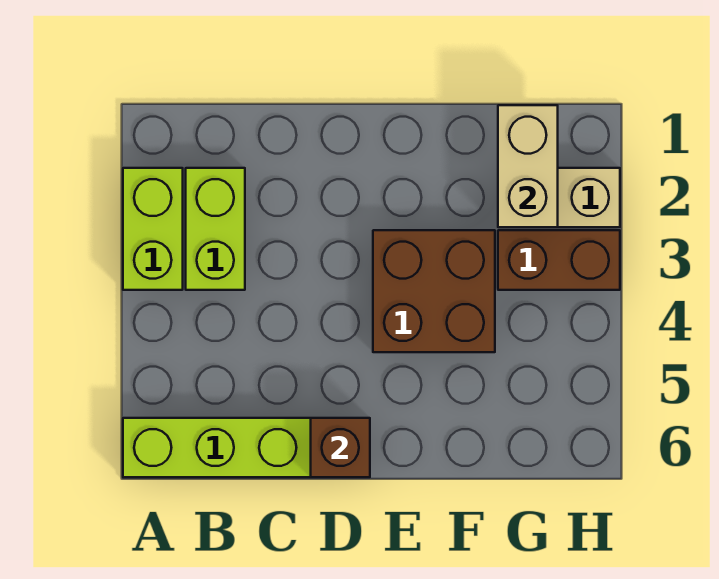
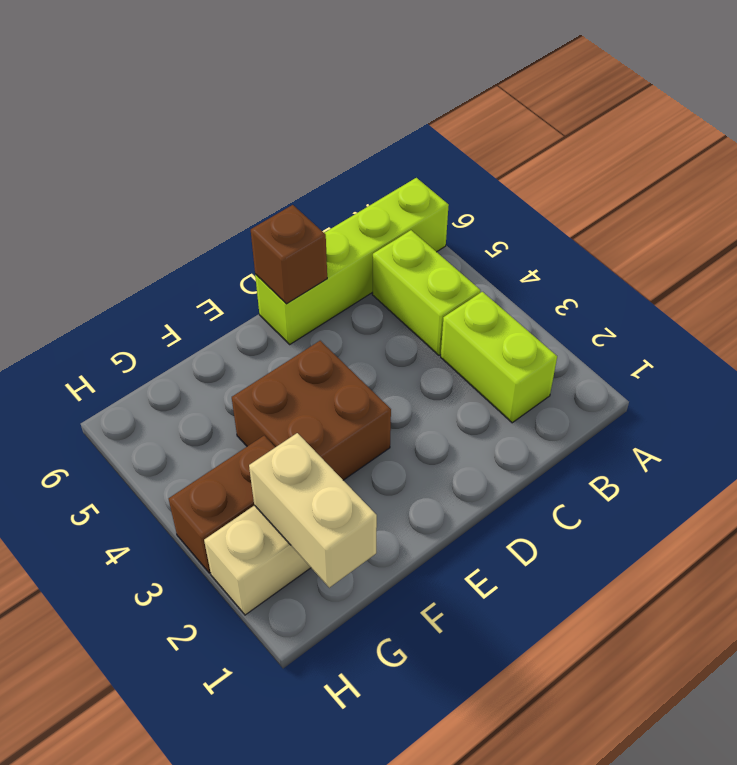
lime brick A2:A3 level 1 -> lime brick B4:B5 level 1

